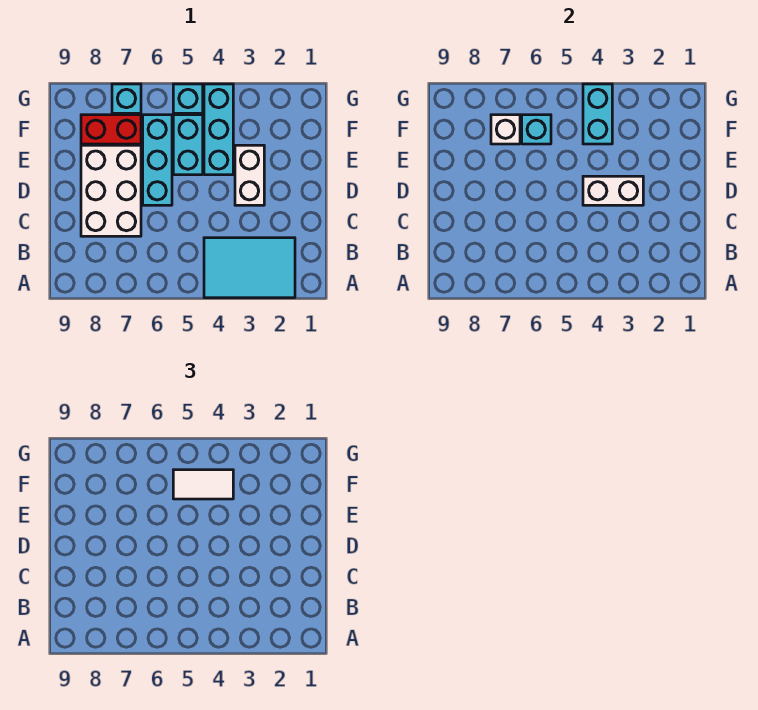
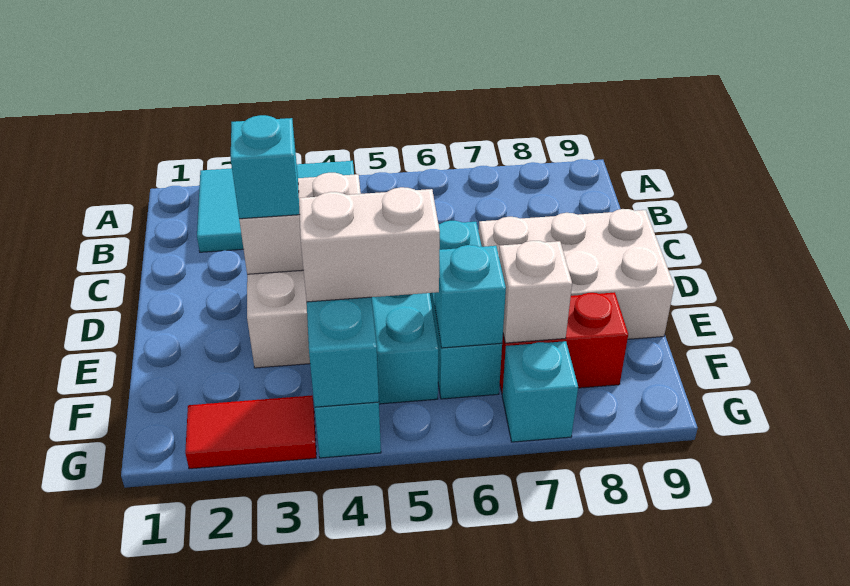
white brick C7:E8 level 1 -> white brick D7:E9 level 1
white tile F4:F5 level 3 -> white brick F4:F5 level 3
none -> red tile G2:G3 level 1
cyan brick G5 level 1 -> cyan brick D3 level 3

